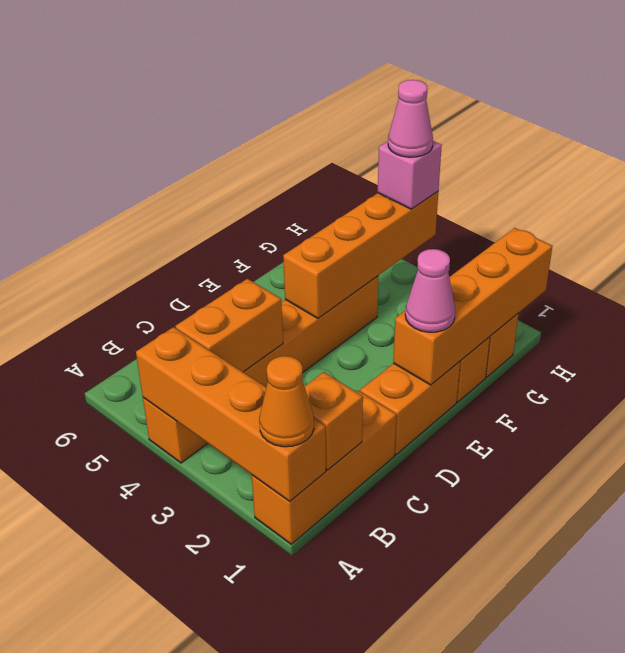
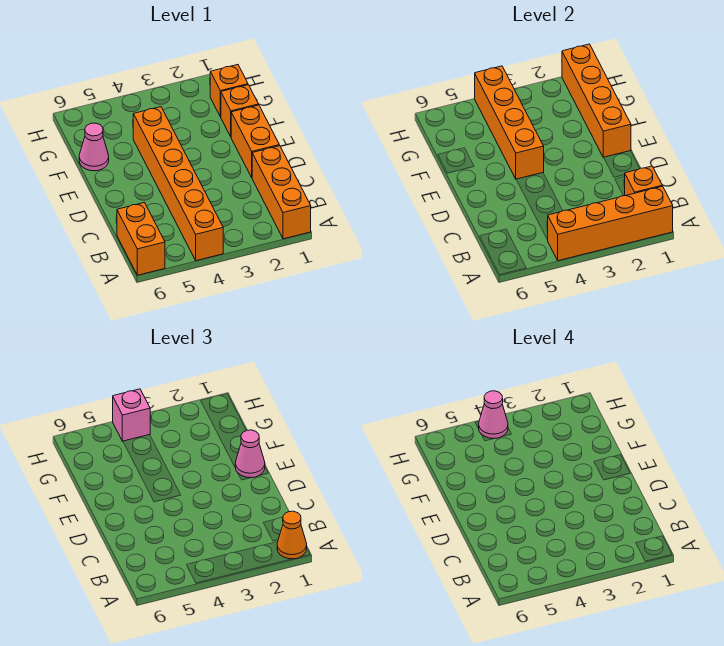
orange brick B4:C4 level 2 -> orange brick A6:B6 level 1
none -> pink cone F6 level 1

